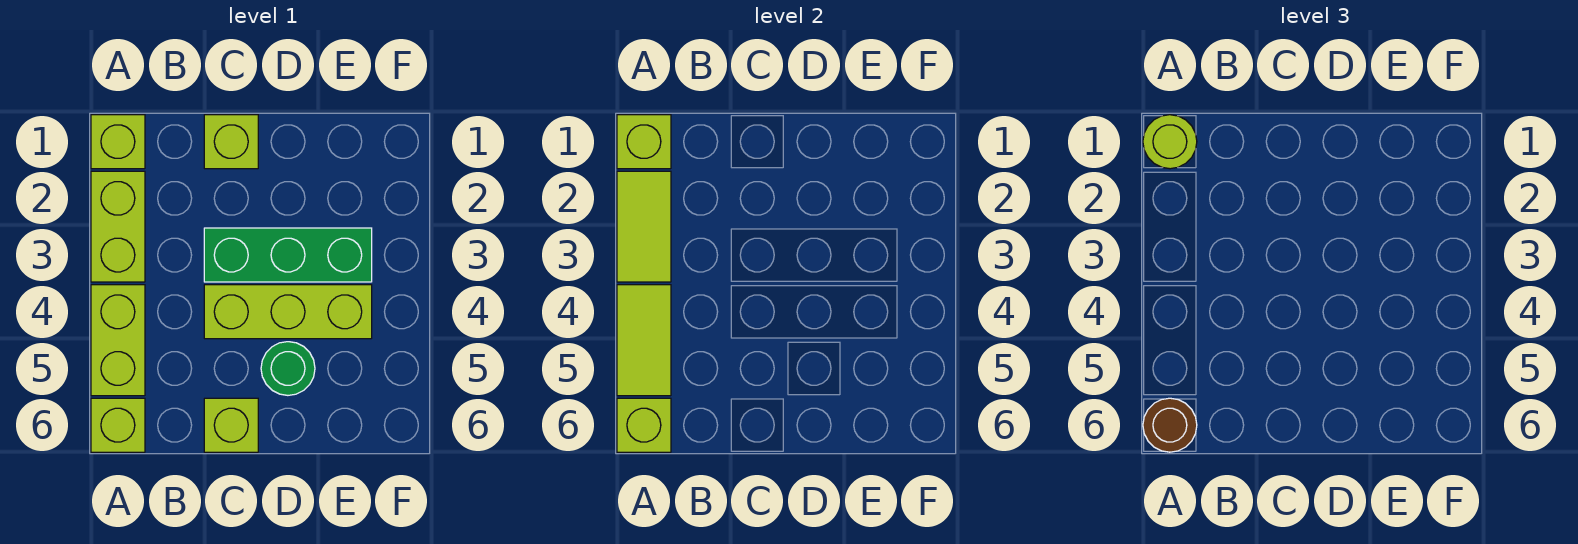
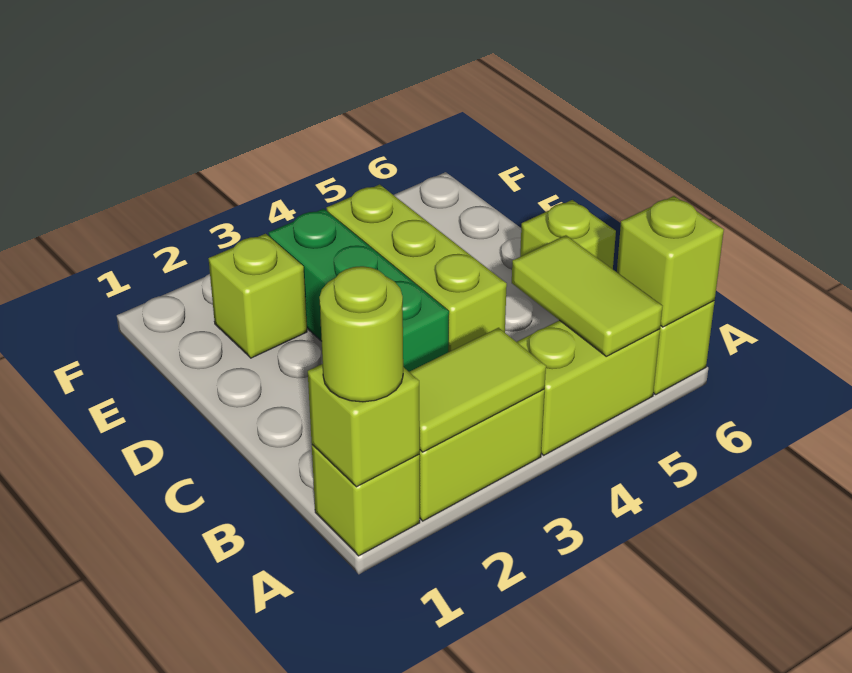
lime tile A4:A5 level 2 -> lime tile A5:B5 level 2
brown round brick A6 level 3 -> none
lime brick C1 level 1 -> lime brick E2 level 1
green round brick D5 level 1 -> none

